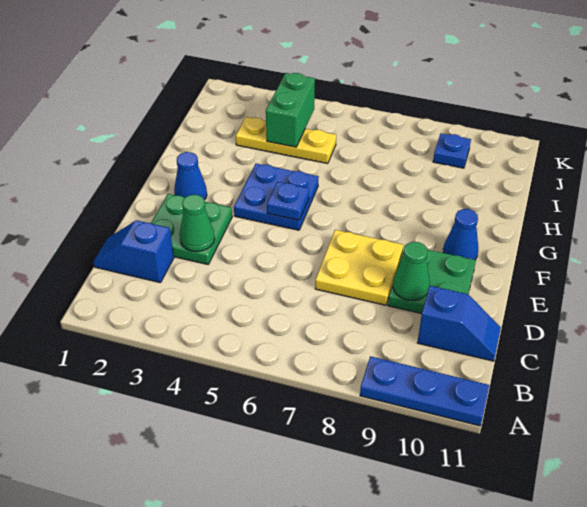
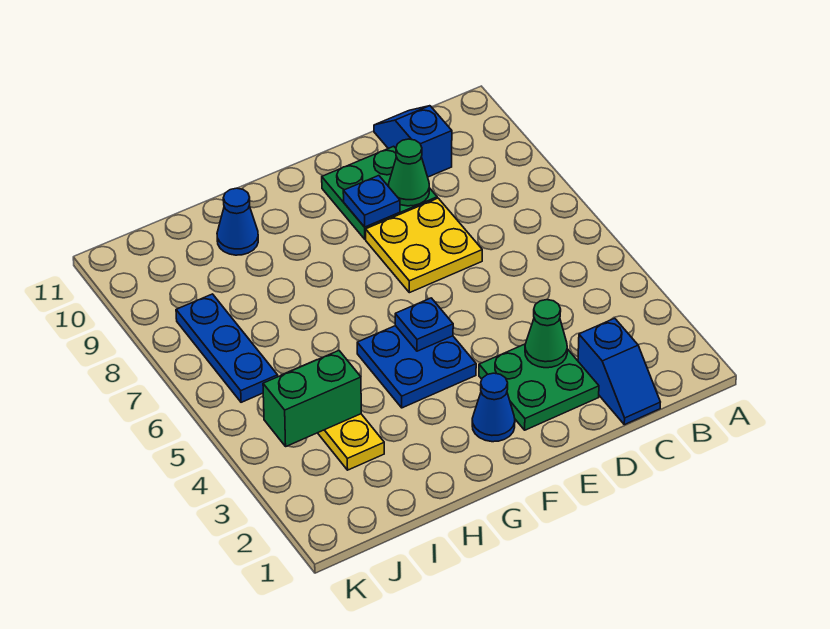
blue plate A9:A11 level 1 -> blue plate J6:J8 level 1
blue cone F10 level 1 -> blue cone H10 level 1
blue plate J9 level 1 -> blue plate E9 level 2

